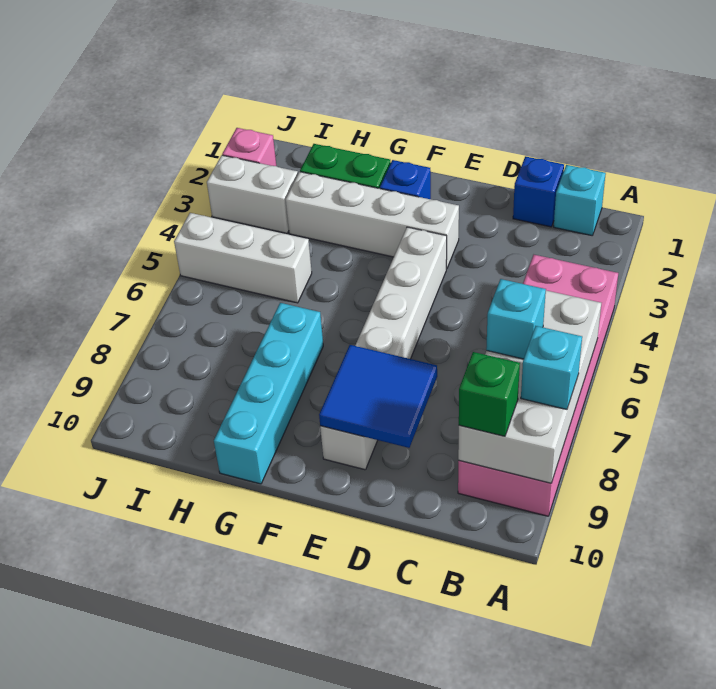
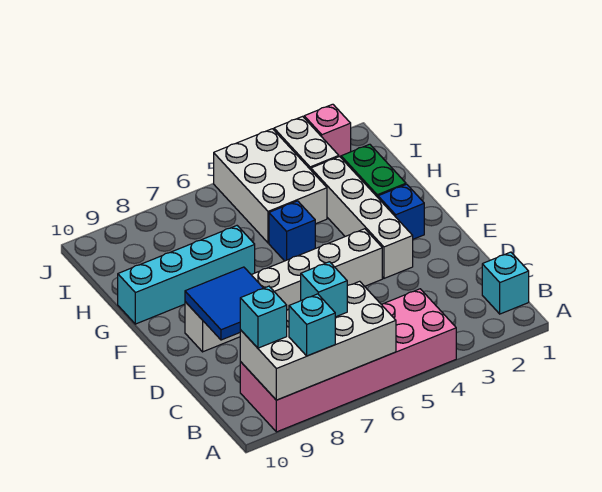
green brick B9 level 3 -> cyan brick B9 level 3
blue brick C1 level 1 -> blue brick G5 level 1
white brick H5:J5 level 1 -> white brick H4:J5 level 1

